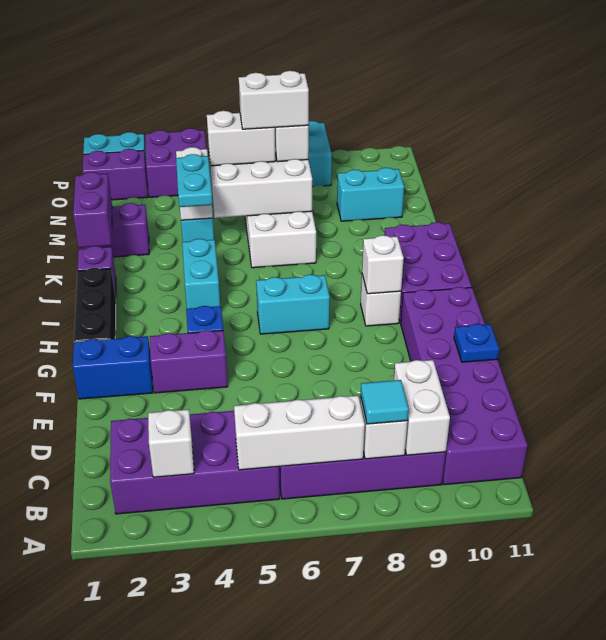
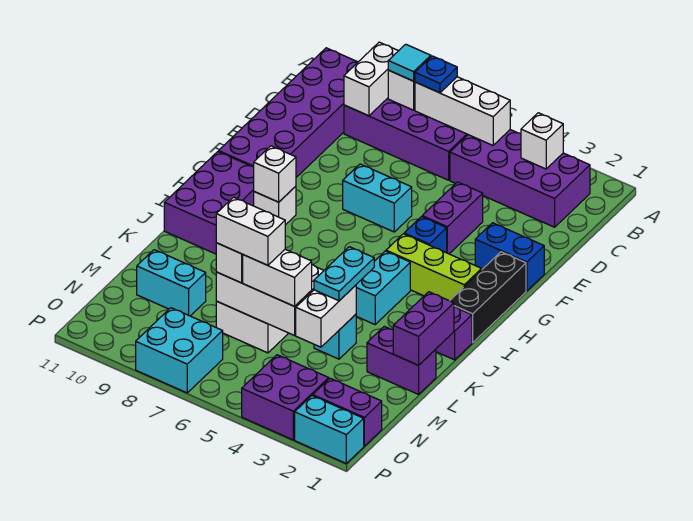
blue plate E11 level 2 -> blue plate B7 level 3
purple brick F3:F4 level 1 -> purple brick E4:F4 level 1
none -> lime brick H2:H4 level 1
cyan brick H6:H7 level 1 -> cyan brick F6:F7 level 1

